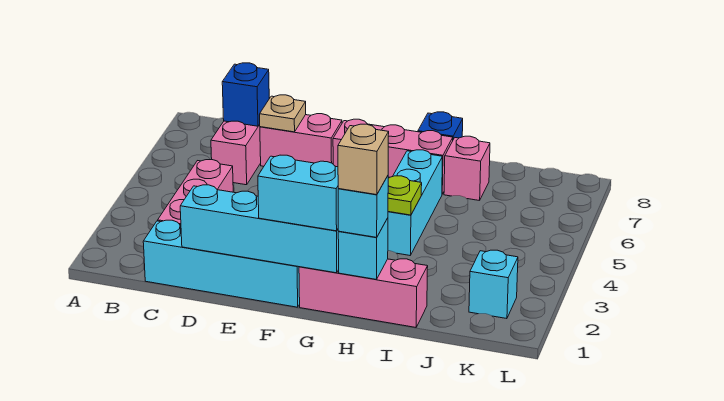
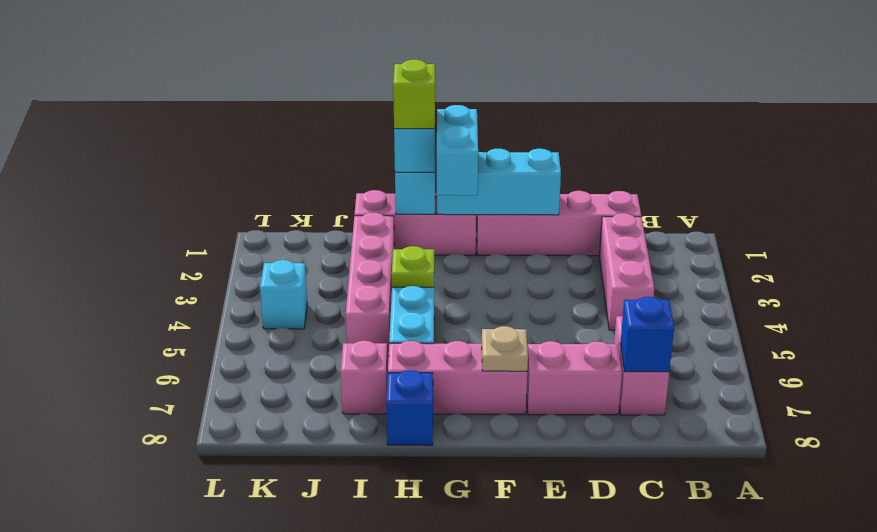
cyan brick C1:F1 level 1 -> pink brick C1:F1 level 1
cyan brick D1:G1 level 2 -> cyan brick E1:G1 level 2
tan plate D7 level 2 -> tan plate F7 level 2
cyan brick F1:G1 level 3 -> cyan brick G1:G2 level 3
tan brick H1 level 4 -> lime brick H1 level 4
none -> pink brick I2:I5 level 1
cyan brick K2 level 1 -> cyan brick K4 level 1

